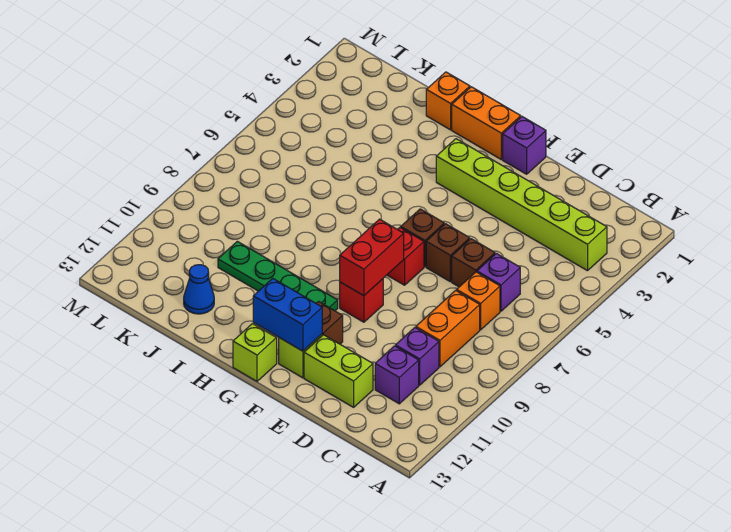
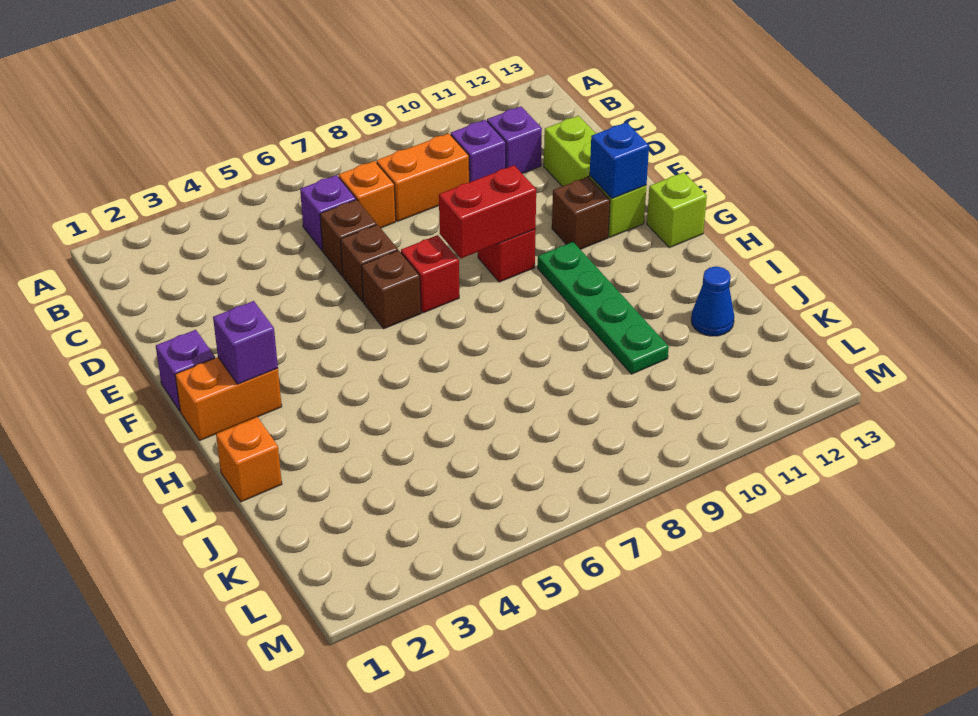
lime brick B3:G3 level 1 -> none
blue brick F12:G12 level 2 -> blue brick F12 level 2
orange brick G1:H1 level 1 -> orange brick G1:G2 level 1
none -> purple brick G2 level 2

